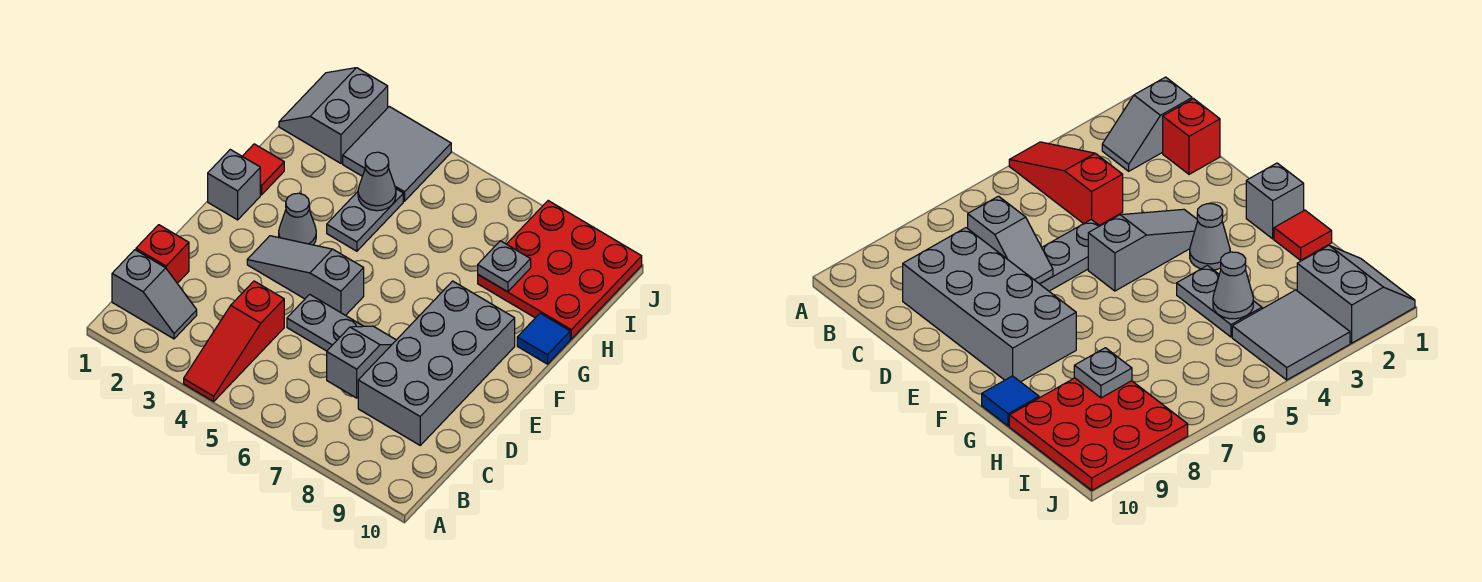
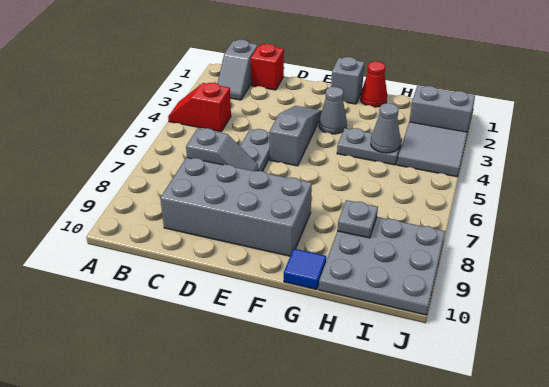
red slope A4:C4 level 1 top C -> red slope A4:B4 level 1 top B
red tile G1 level 1 -> red cone G1 level 1
red plate H8:J10 level 1 -> grey plate H8:J10 level 1

